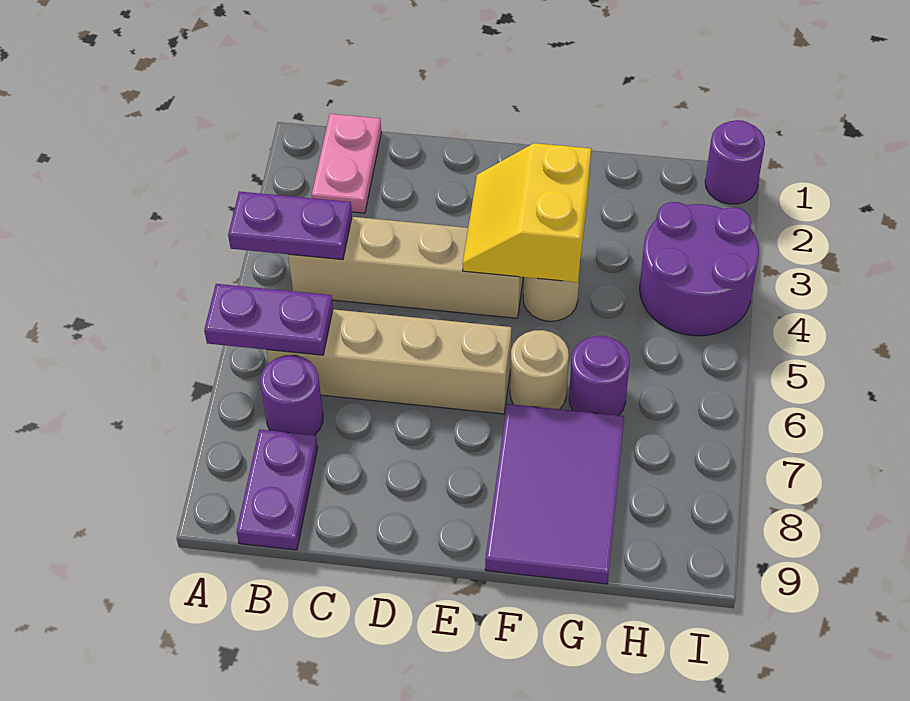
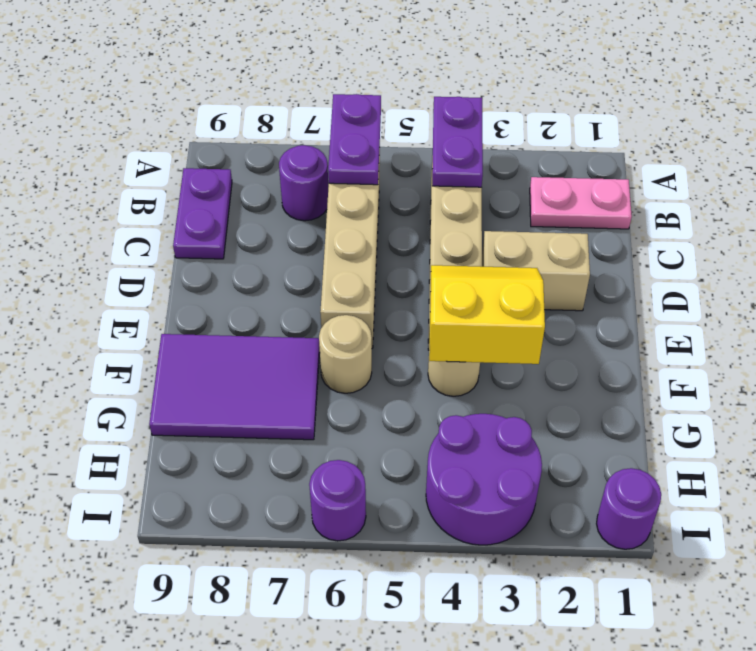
purple plate B8:B9 level 1 -> purple plate B9:C9 level 1
none -> tan brick D2:D3 level 1
purple round brick G6 level 1 -> purple round brick I6 level 1

